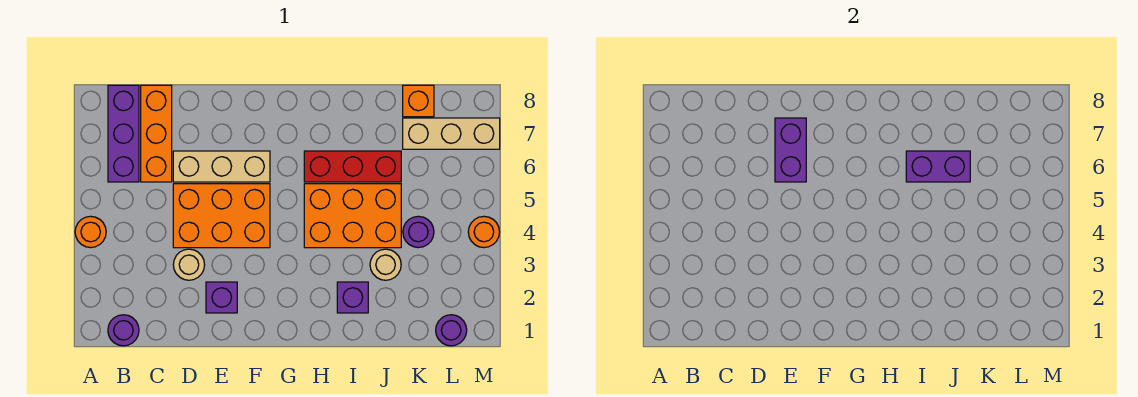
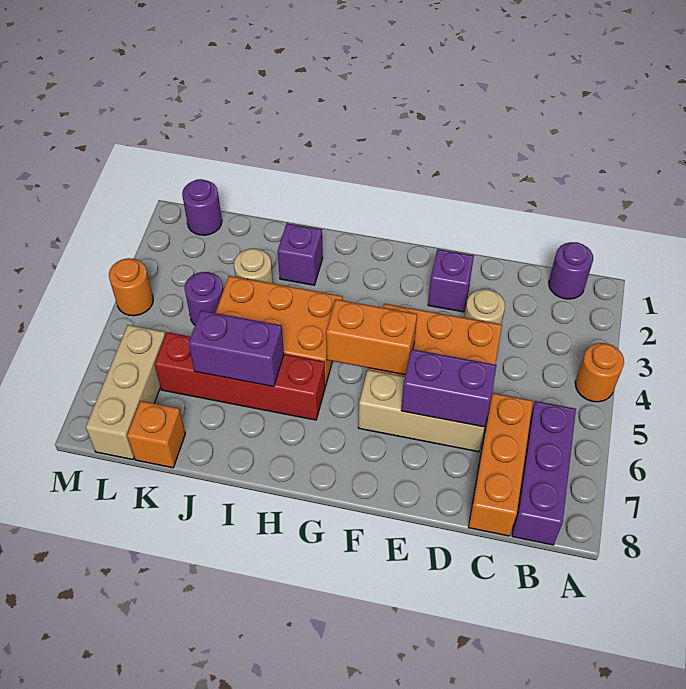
purple brick E6:E7 level 2 -> purple brick D6:E6 level 2
none -> orange brick F5:G5 level 2
red brick H6:J6 level 1 -> red brick H6:K6 level 1
tan brick K7:M7 level 1 -> tan brick L6:L8 level 1

